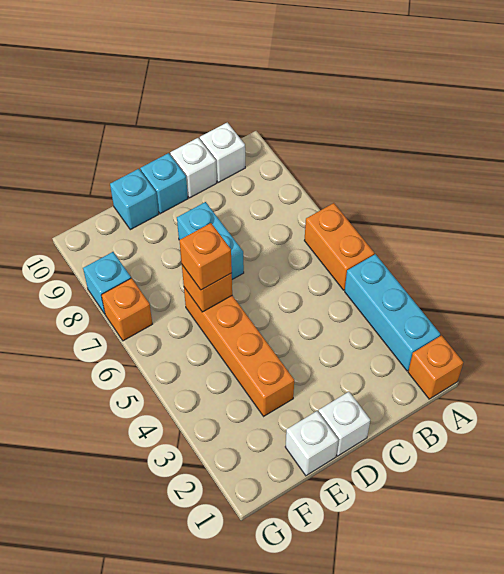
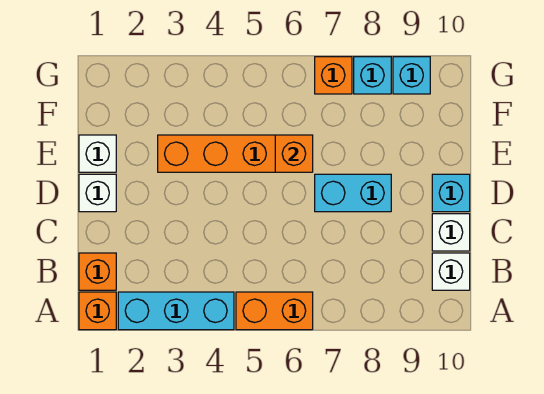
orange brick E6 level 3 -> orange brick B1 level 1
cyan brick E10 level 1 -> cyan brick G9 level 1

